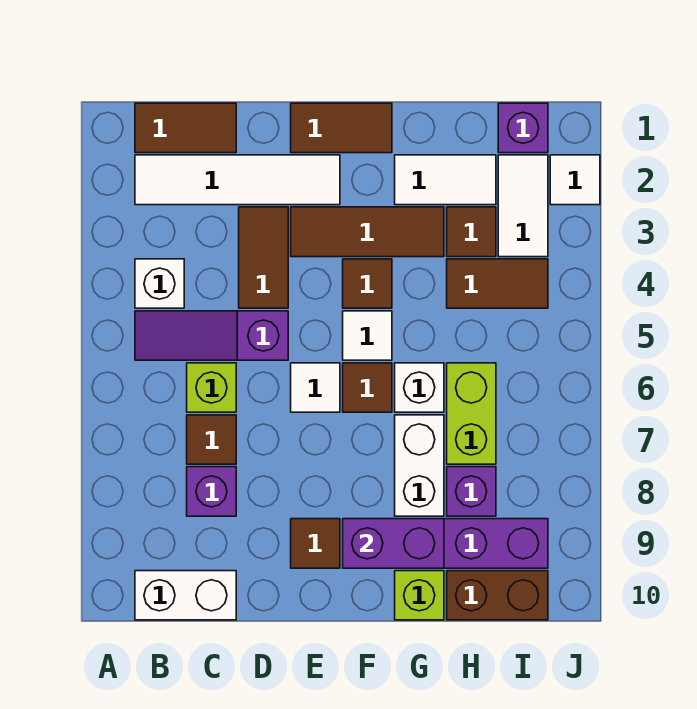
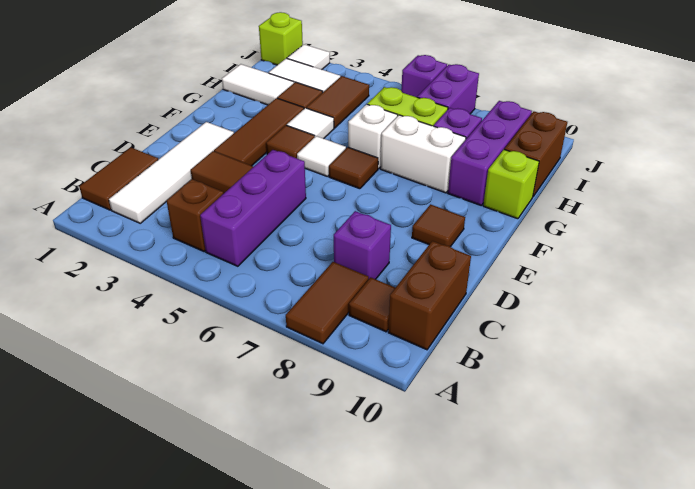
white brick B4 level 1 -> brown brick B4 level 1
purple slope B5:D5 level 1 top D -> purple brick B5:D5 level 1
white brick B10:C10 level 1 -> brown brick B10:C10 level 1
lime brick C6 level 1 -> lime brick J1 level 1
brown tile C7 level 1 -> brown tile B9 level 1
brown tile E1:F1 level 1 -> brown tile A8:B8 level 1
white tile E6 level 1 -> white tile G4 level 1
purple brick F9:G9 level 2 -> purple brick I7:J7 level 1
white tile G2:H2 level 1 -> white tile H1:H2 level 1
purple brick I1 level 1 -> purple brick J6 level 1

